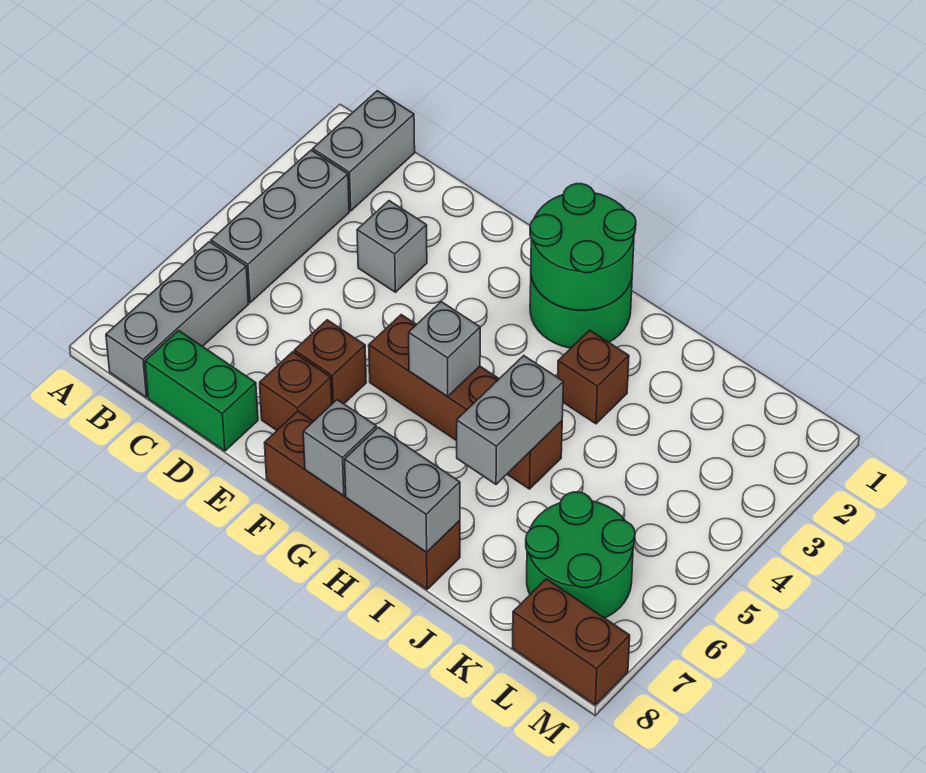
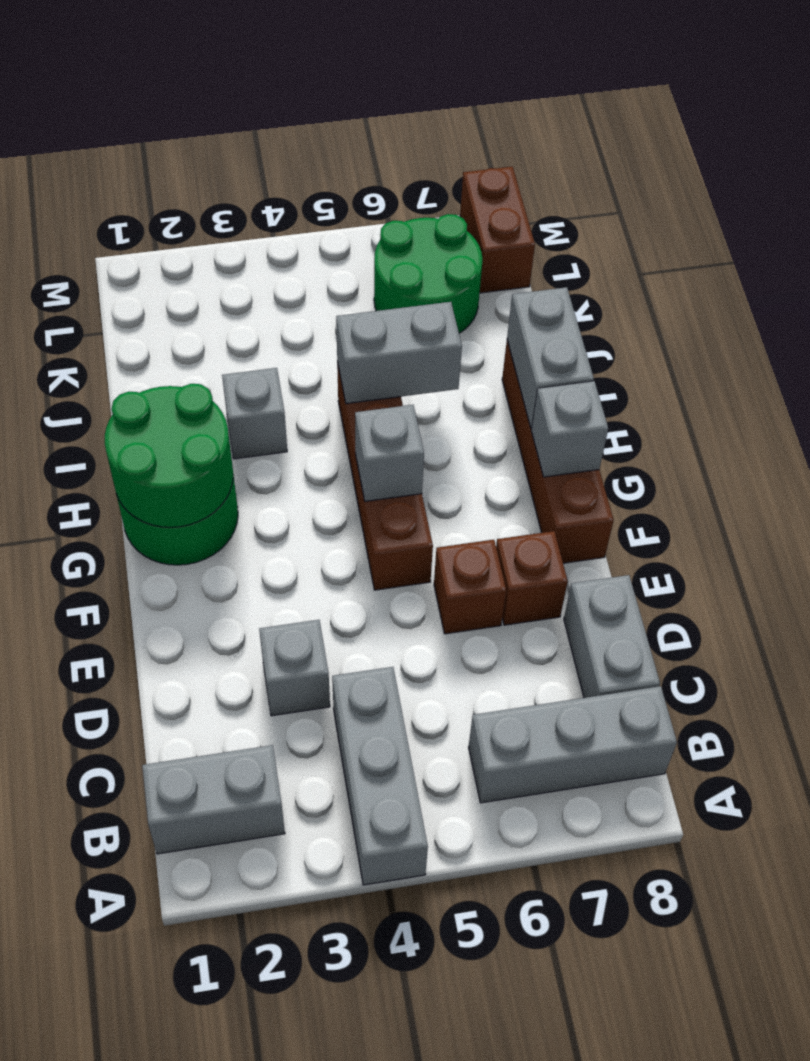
grey brick B3:B5 level 1 -> grey brick A4:C4 level 1
green brick C8:D8 level 1 -> grey brick C8:D8 level 1
brown brick I3 level 1 -> grey brick I3 level 1

